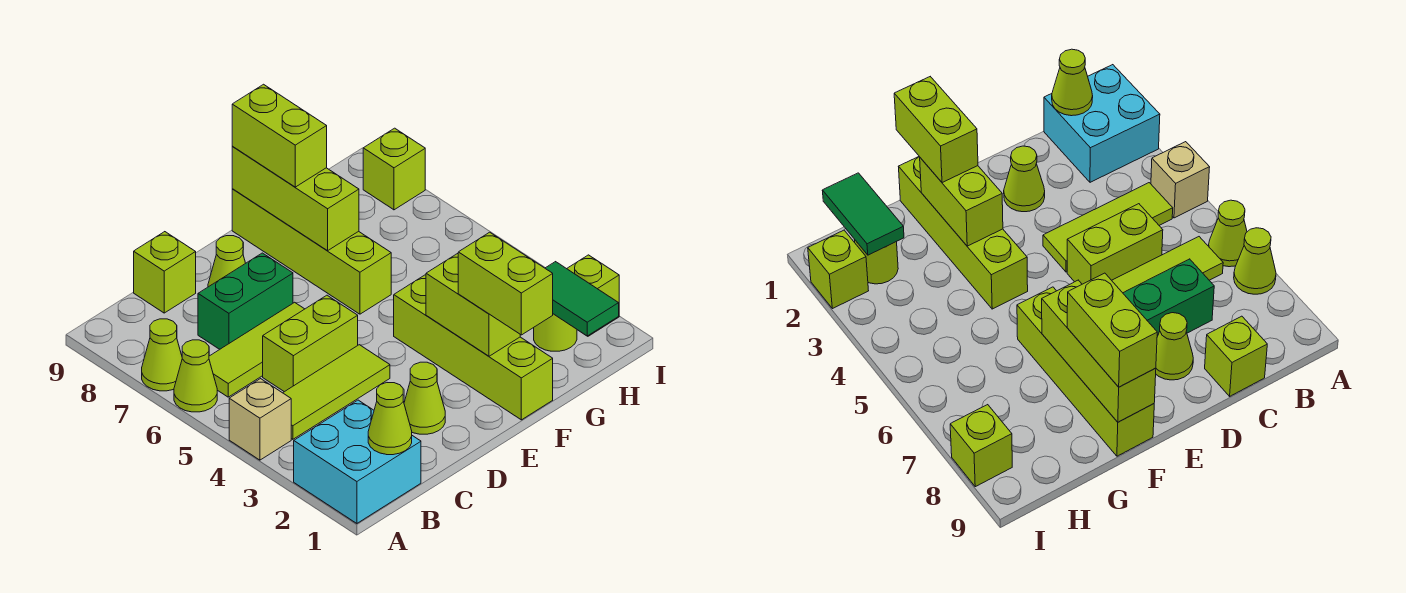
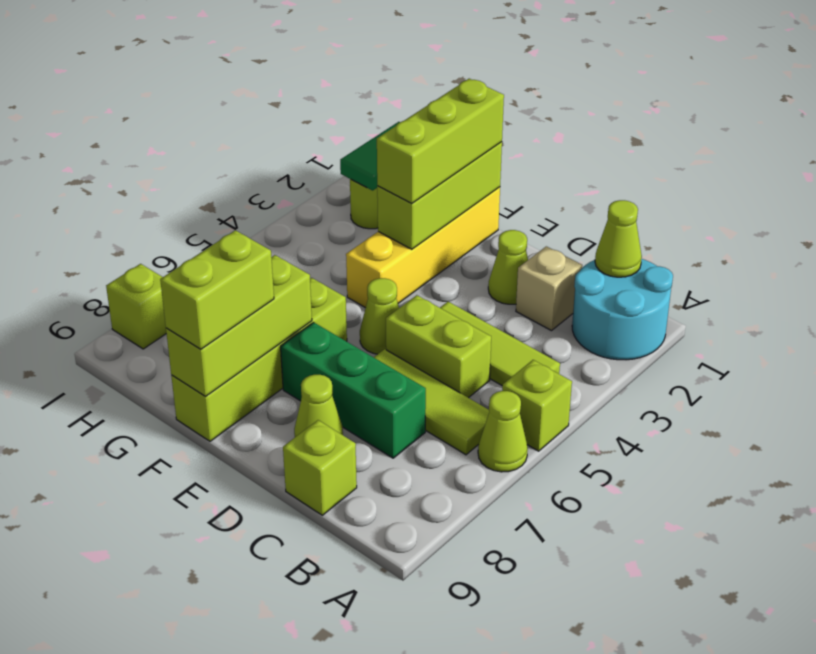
cyan brick A1:B2 level 1 -> cyan round brick A1:B2 level 1
tan brick A4 level 1 -> tan brick C2 level 1
lime cone A7 level 1 -> lime cone E5 level 1
green brick C7:D7 level 1 -> green brick C7:E7 level 1
lime brick F1:F4 level 1 -> yellow brick F1:F4 level 1
lime brick F1:F2 level 3 -> lime brick F1:F3 level 3
lime brick F2:F3 level 2 -> lime brick F1:F3 level 2
lime brick I2 level 1 -> lime brick A5 level 1

